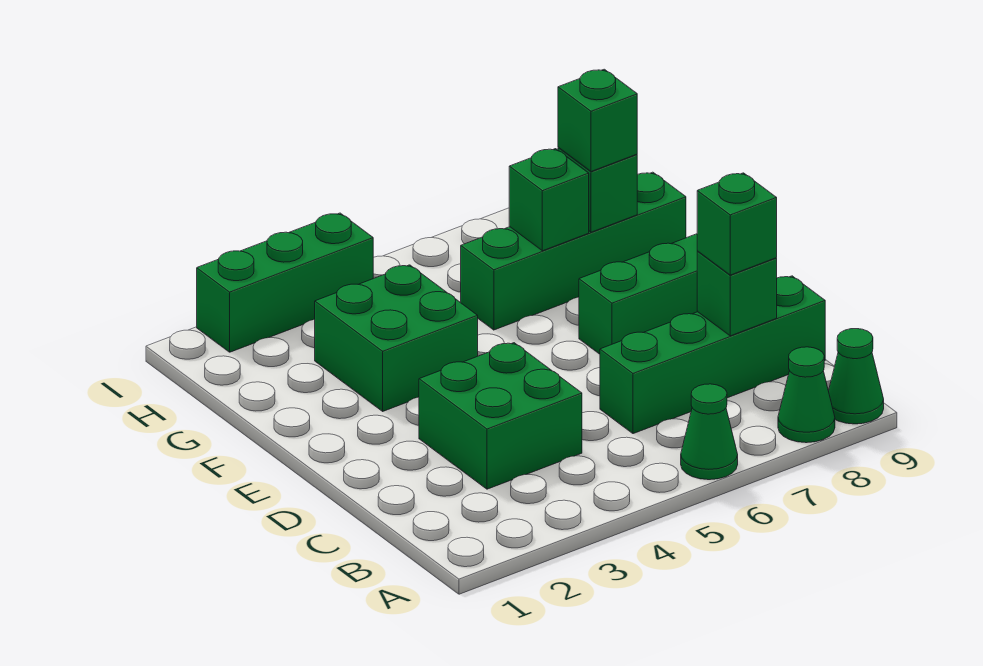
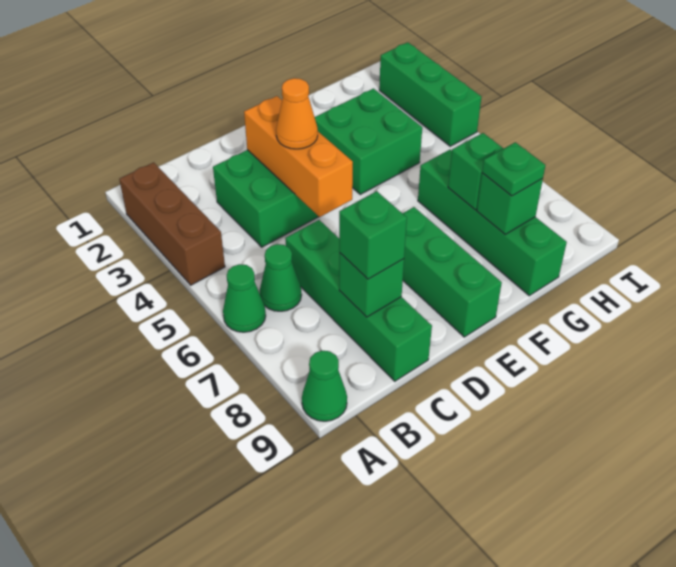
none -> brown brick A2:A4 level 1
green cone A8 level 1 -> green cone B6 level 1
none -> orange brick D3:D5 level 2
none -> orange cone D4 level 3
green brick G8 level 3 -> green plate G8 level 3

